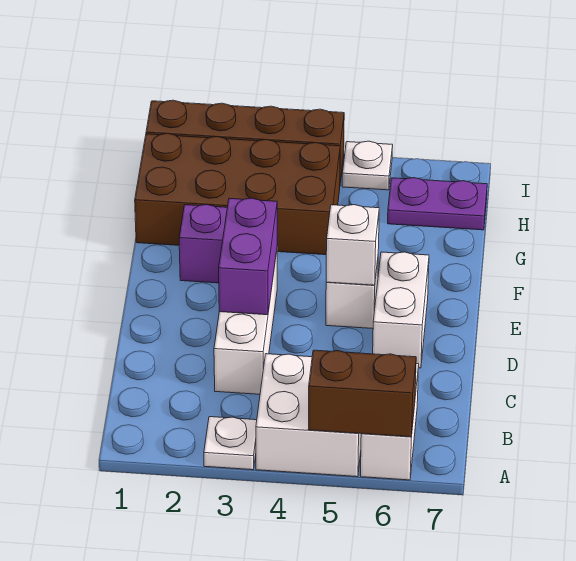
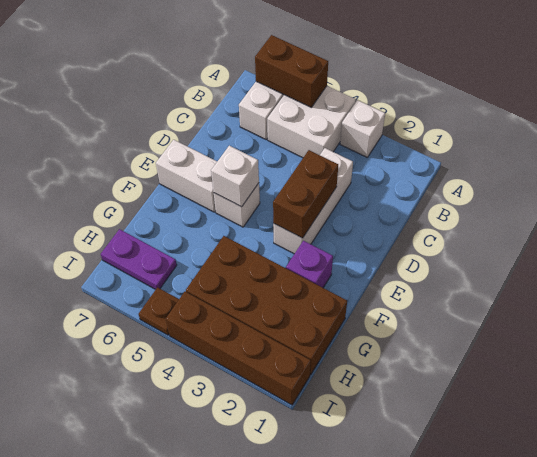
white plate A3 level 1 -> white brick A3 level 1
purple brick D3:E3 level 2 -> brown brick D3:E3 level 2
white brick D6:E6 level 1 -> white brick E6:E7 level 1
white plate I5 level 1 -> brown plate I5 level 1

